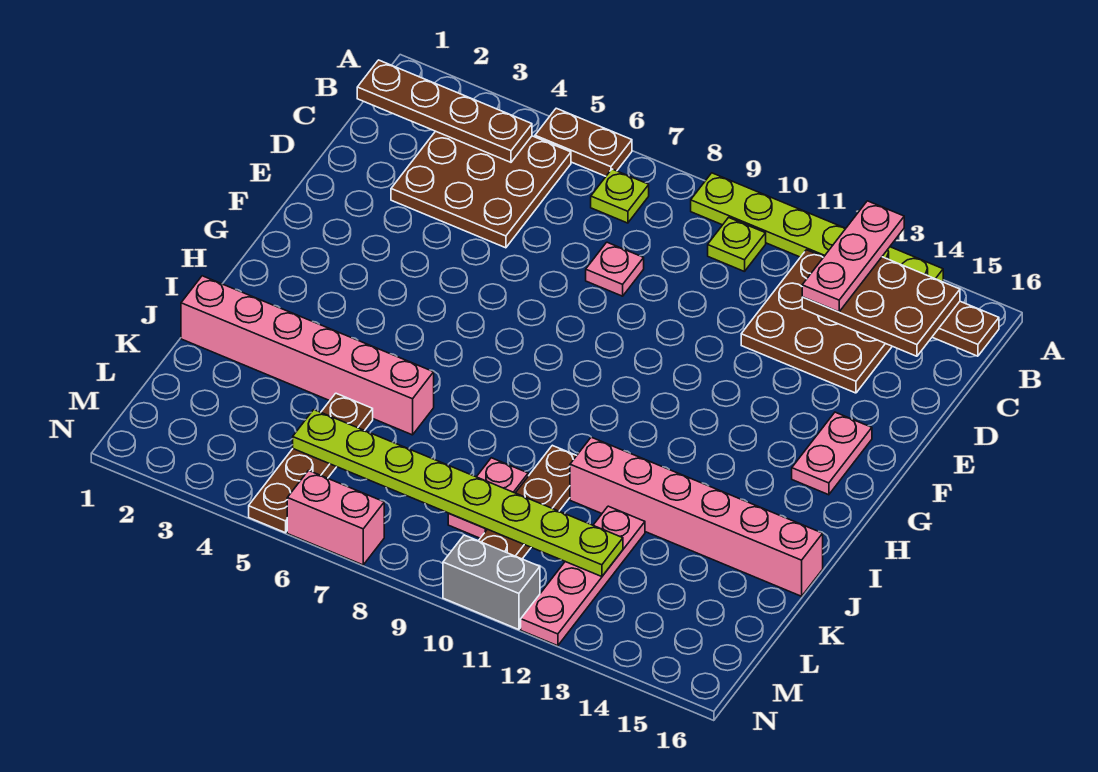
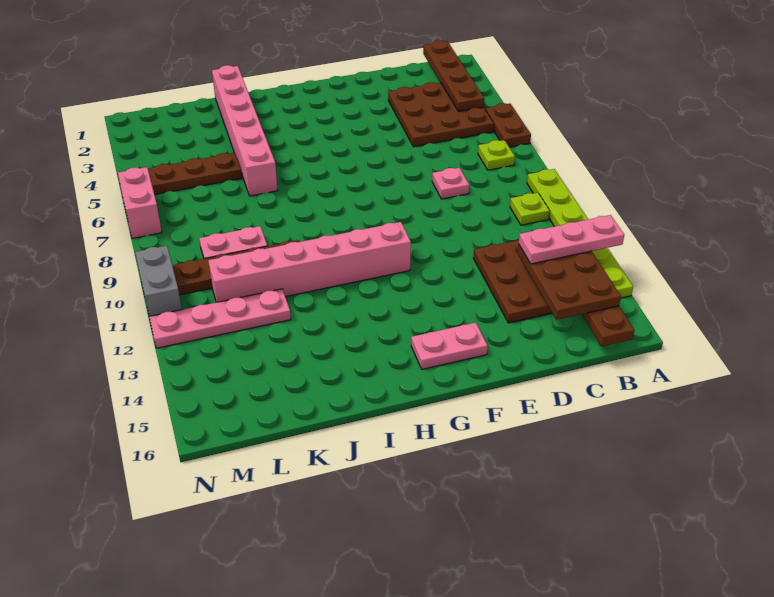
pink brick J11:J16 level 1 -> pink brick G11:L11 level 1
lime plate L5:L12 level 2 -> none

